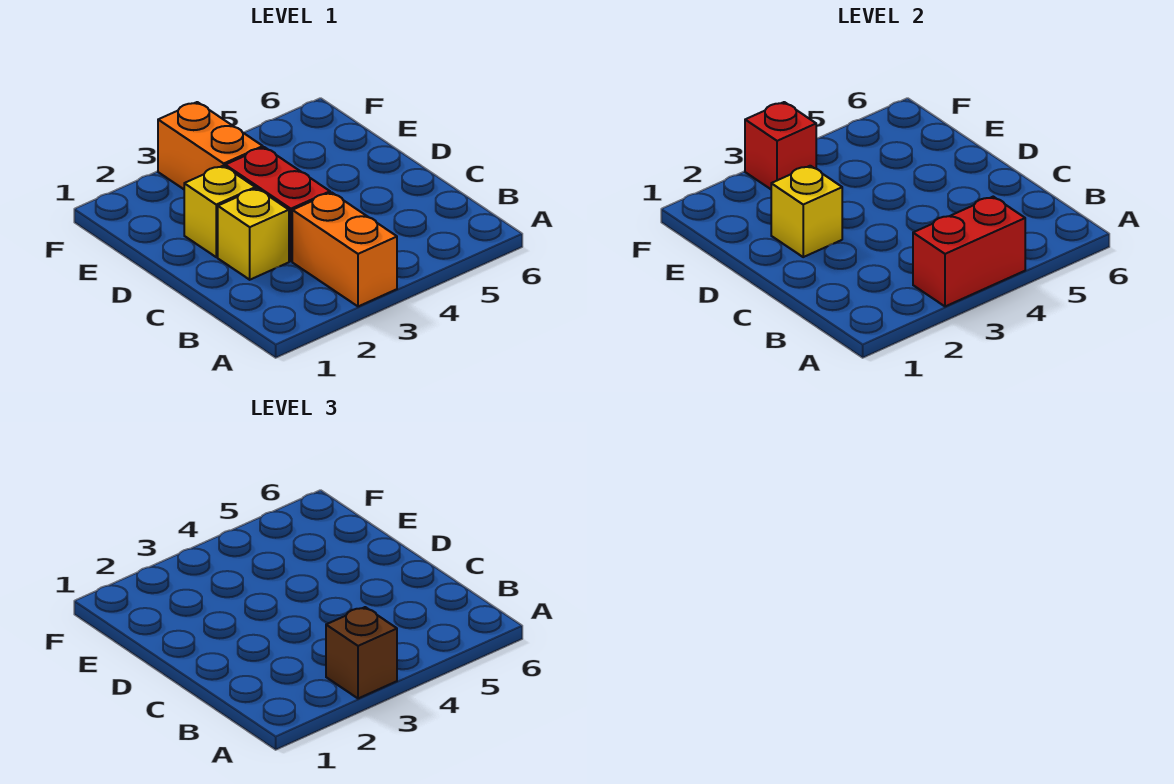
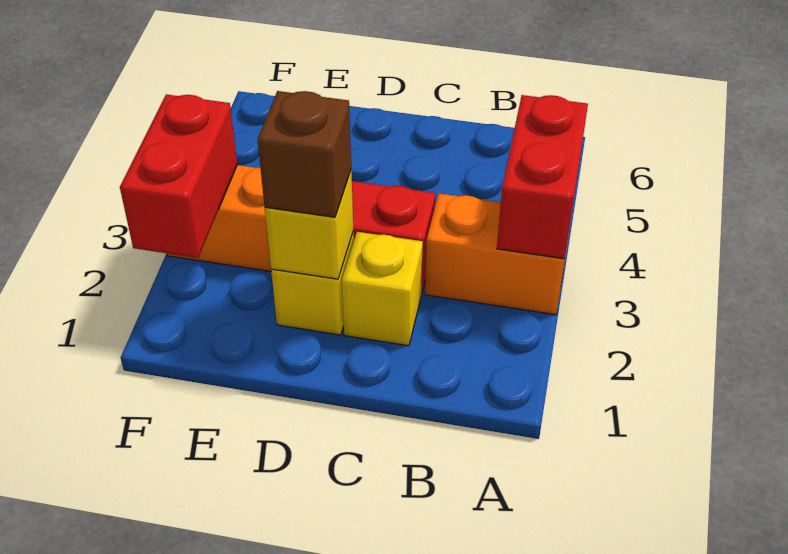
brown brick A3 level 3 -> brown brick D2 level 3
red brick F3 level 2 -> red brick F2:F3 level 2

